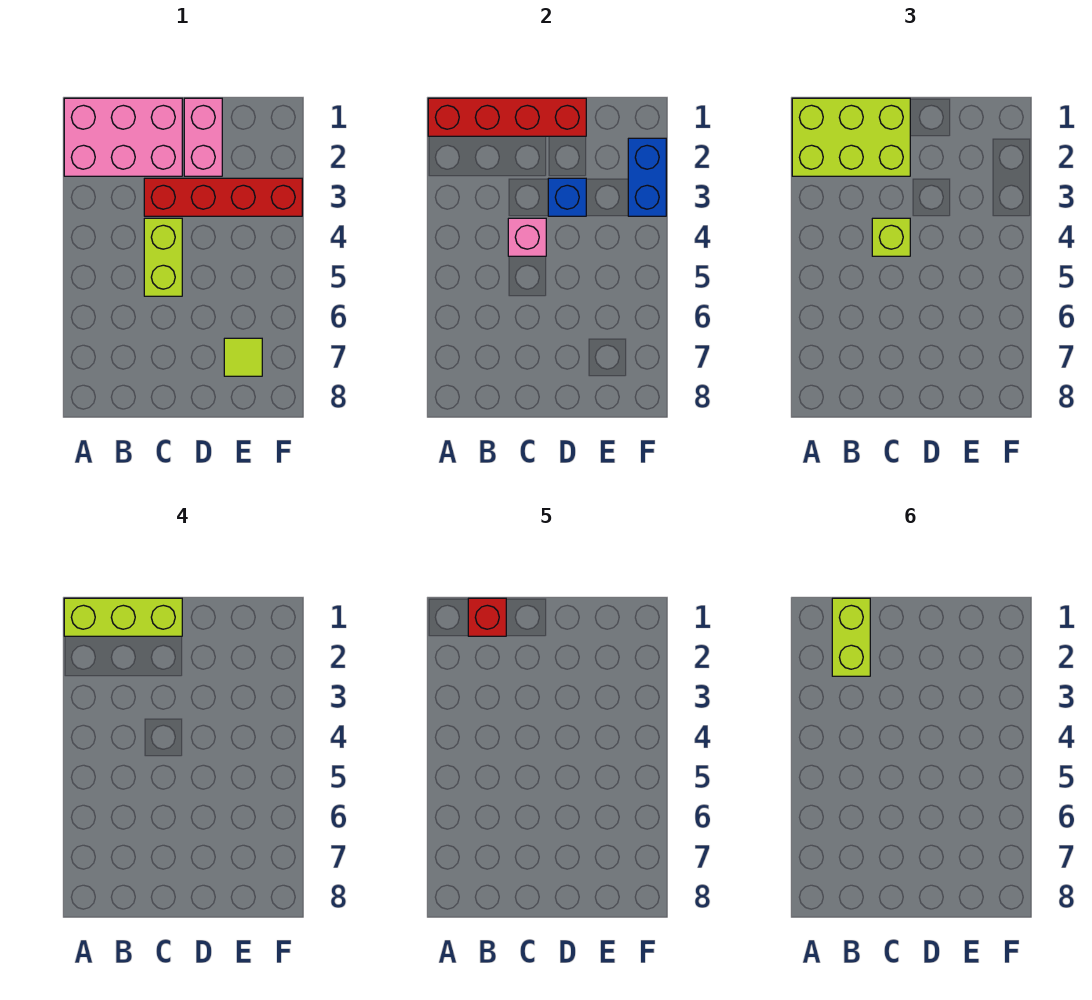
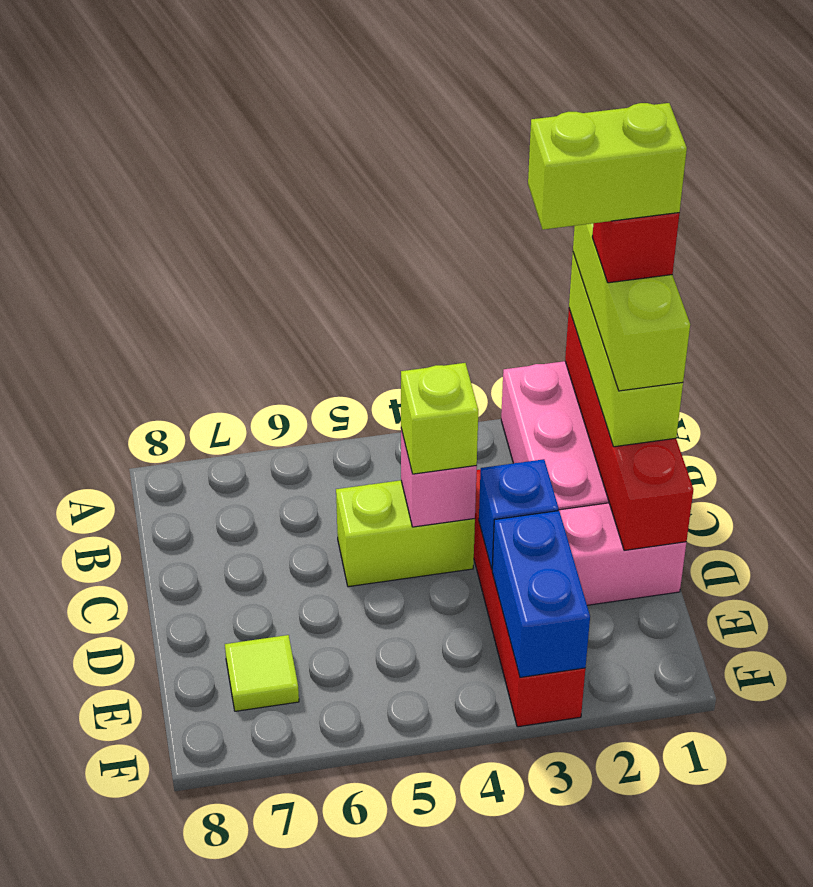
lime brick A1:C2 level 3 -> lime brick A1:C1 level 3
blue brick F2:F3 level 2 -> blue brick E3:F3 level 2

